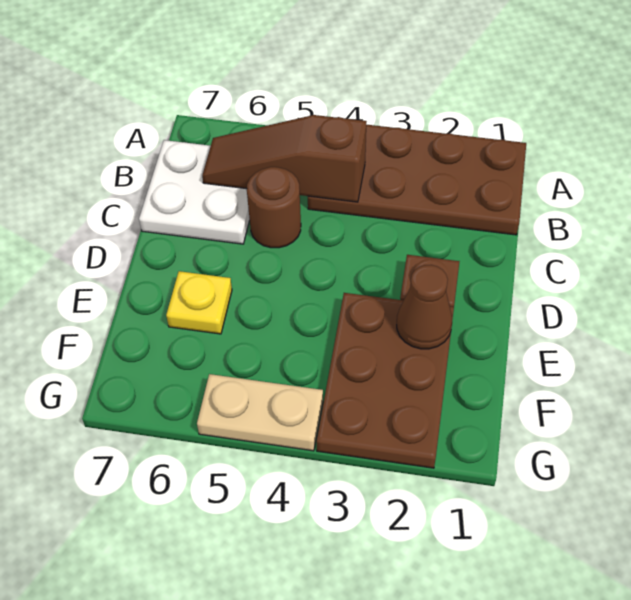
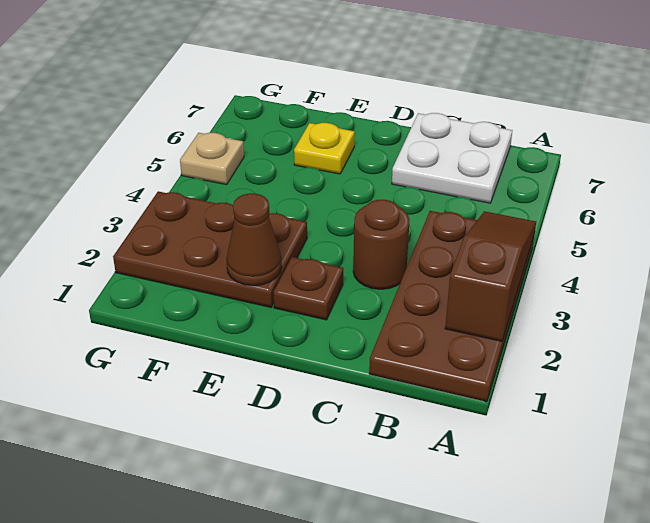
brown slope B4:B6 level 2 top 4 -> brown slope A2:A4 level 2 top 2
brown round brick C5 level 1 -> brown round brick C3 level 1
tan plate G4:G5 level 1 -> tan plate G5 level 1

